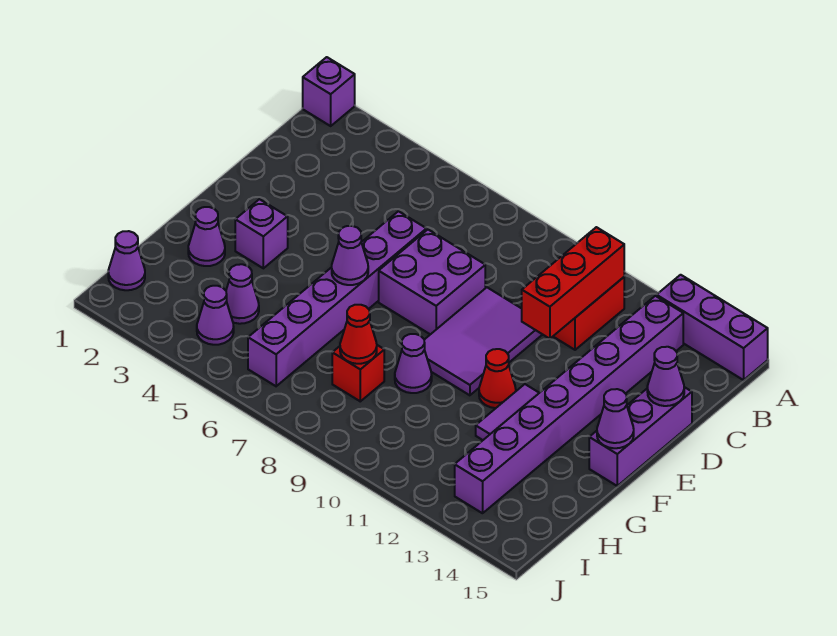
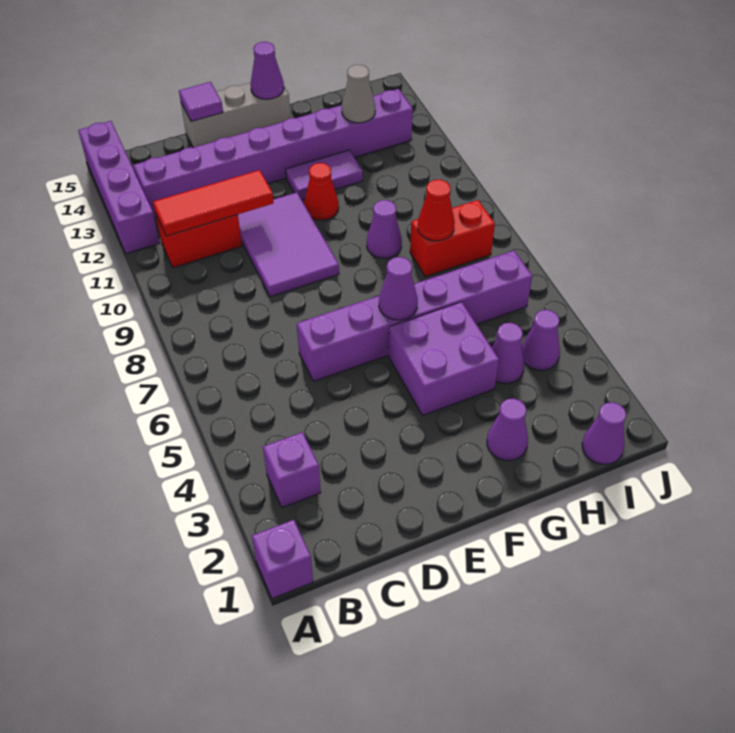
purple brick A13:A15 level 1 -> purple brick A12:A15 level 1
red brick B11:D11 level 2 -> red tile B11:D11 level 2
purple brick D7:E8 level 1 -> purple brick F4:G5 level 1
purple tile D9:F10 level 1 -> purple tile D9:E11 level 1
purple brick D15:F15 level 1 -> grey brick D15:F15 level 1
purple cone D15 level 2 -> purple tile D15 level 2
purple brick F3 level 1 -> purple brick B3 level 1
red brick H8 level 1 -> red brick H8:I8 level 1
none -> grey cone H13 level 2

